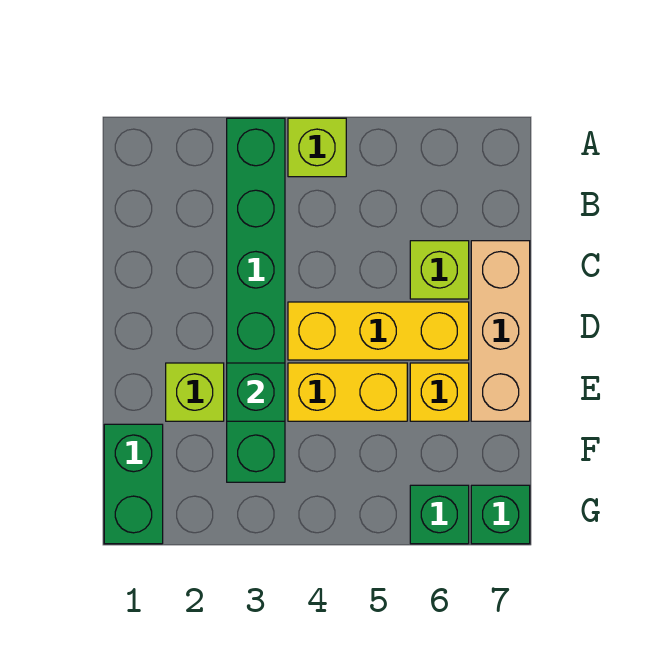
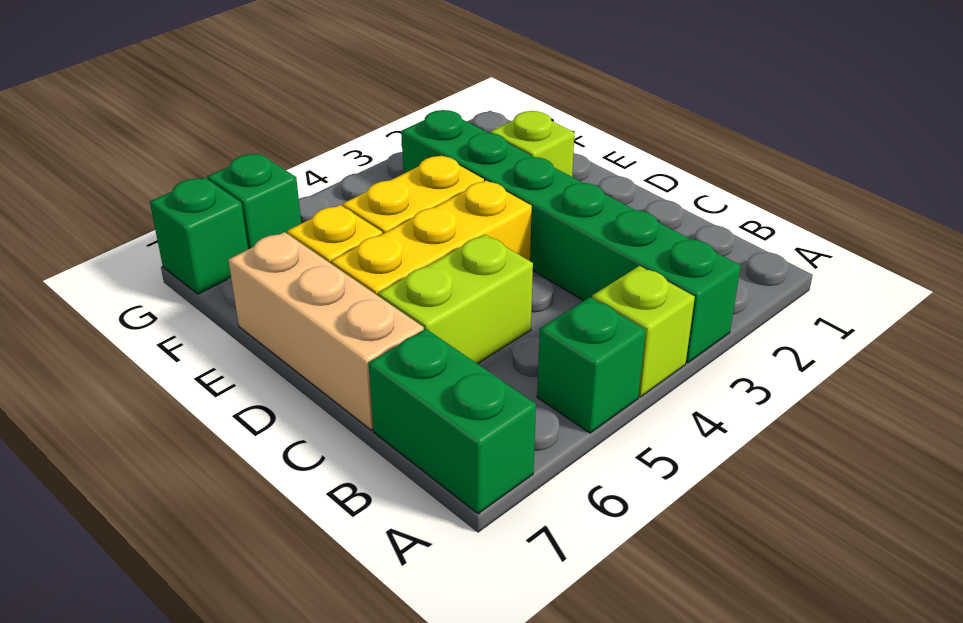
lime brick C6 level 1 -> lime brick C5:C6 level 1
green brick E3 level 2 -> green brick A5 level 1
green brick F1:G1 level 1 -> green brick A7:B7 level 1

